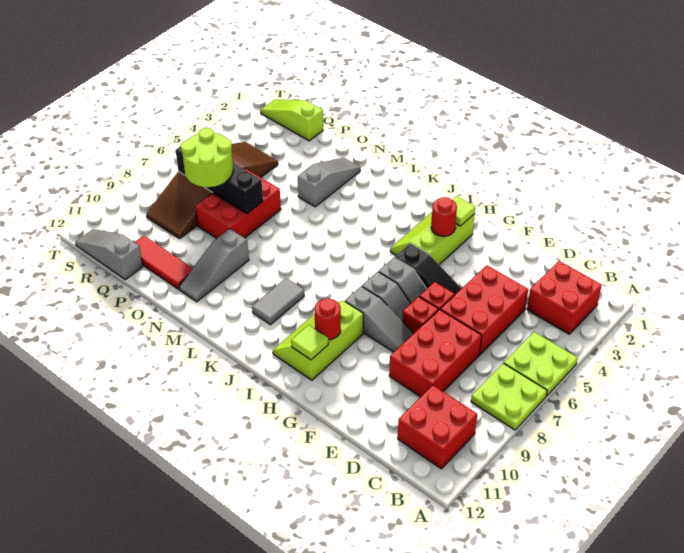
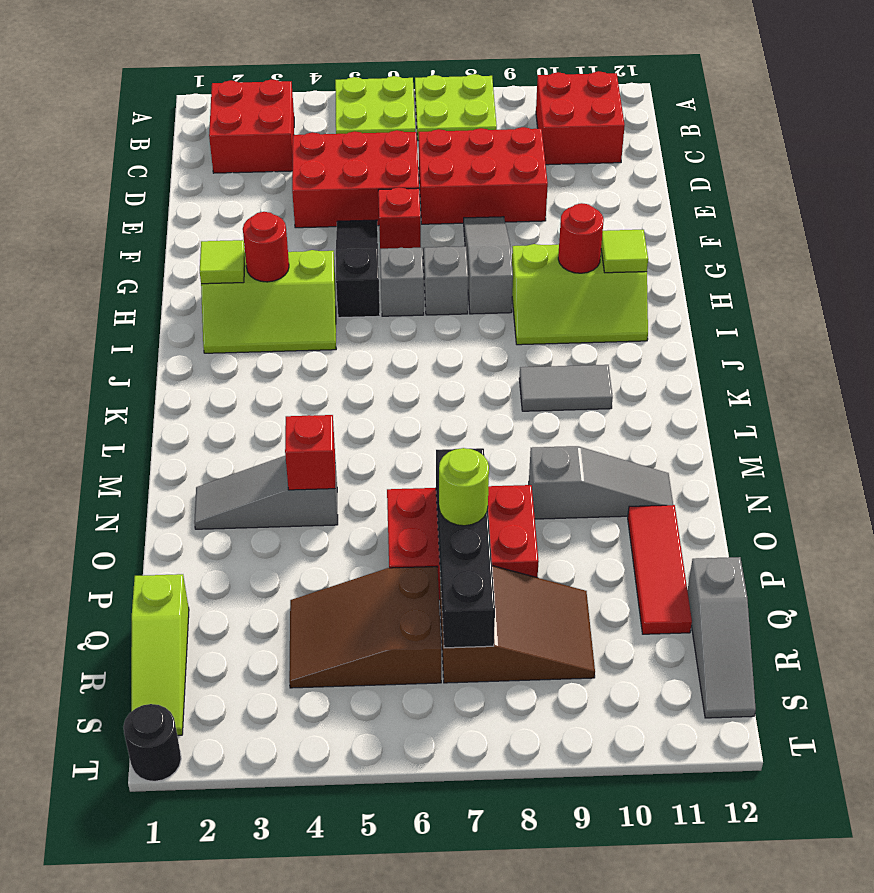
red brick F7 level 1 -> red brick N4 level 2
lime round brick P7:Q8 level 3 -> lime round brick P7 level 3
none -> black round brick T1 level 1

